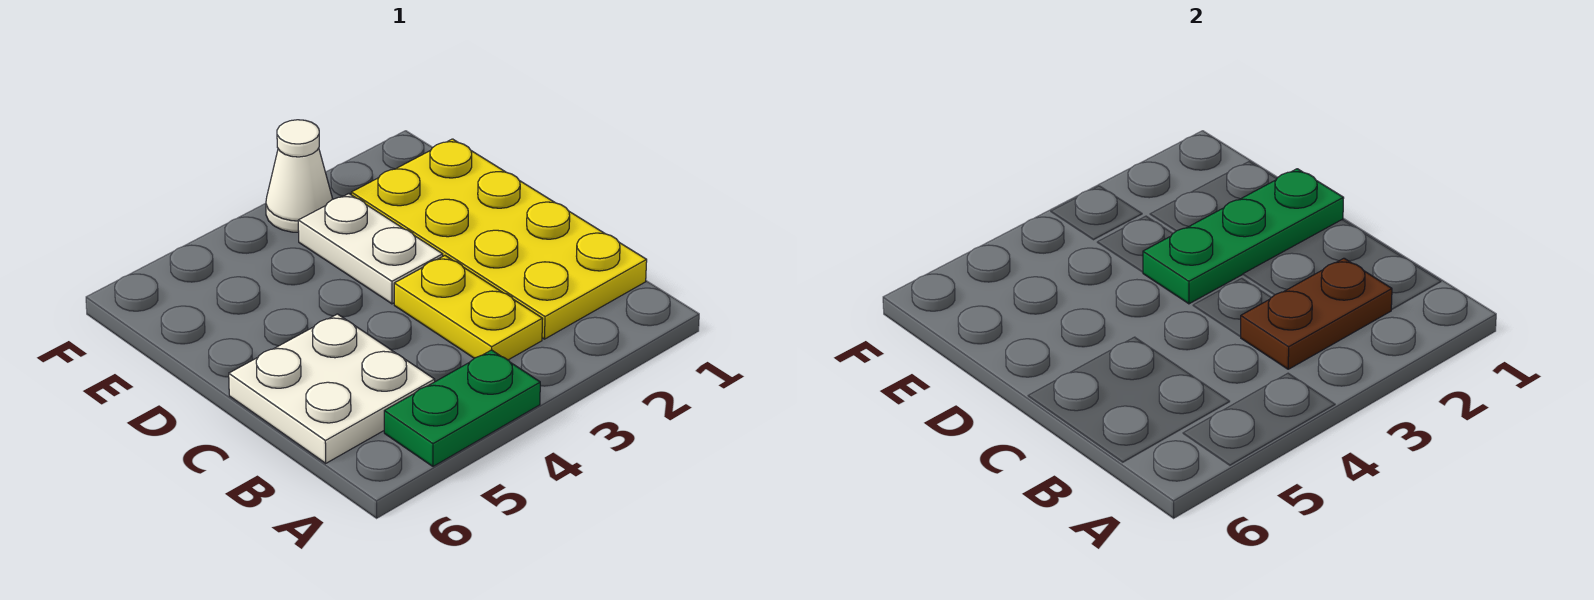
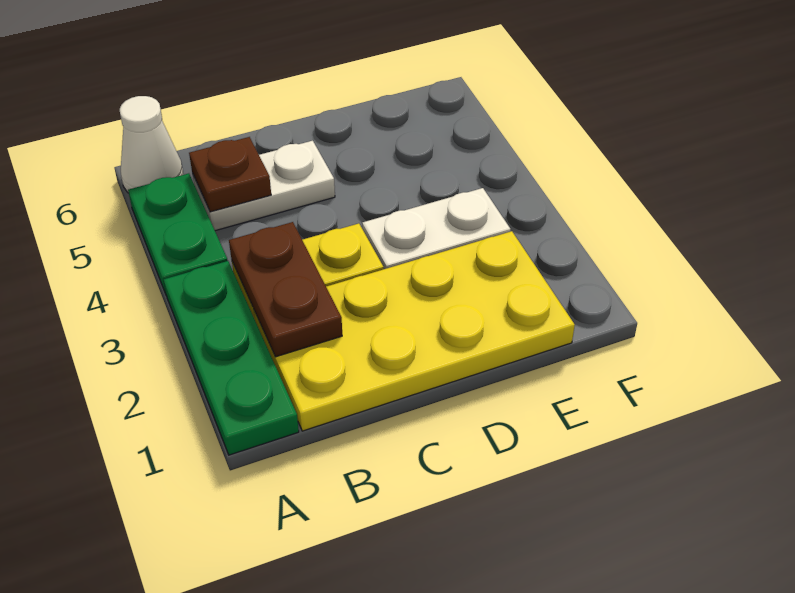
white plate B5:C6 level 1 -> white plate B5:C5 level 1
none -> brown plate B5 level 2
green plate D1:D3 level 2 -> green plate A1:A3 level 1
white cone F3 level 1 -> white cone A6 level 1

